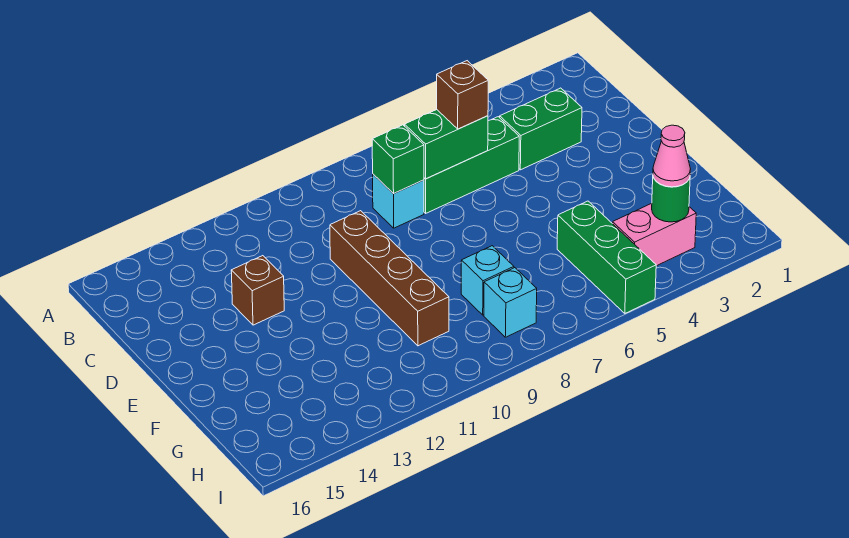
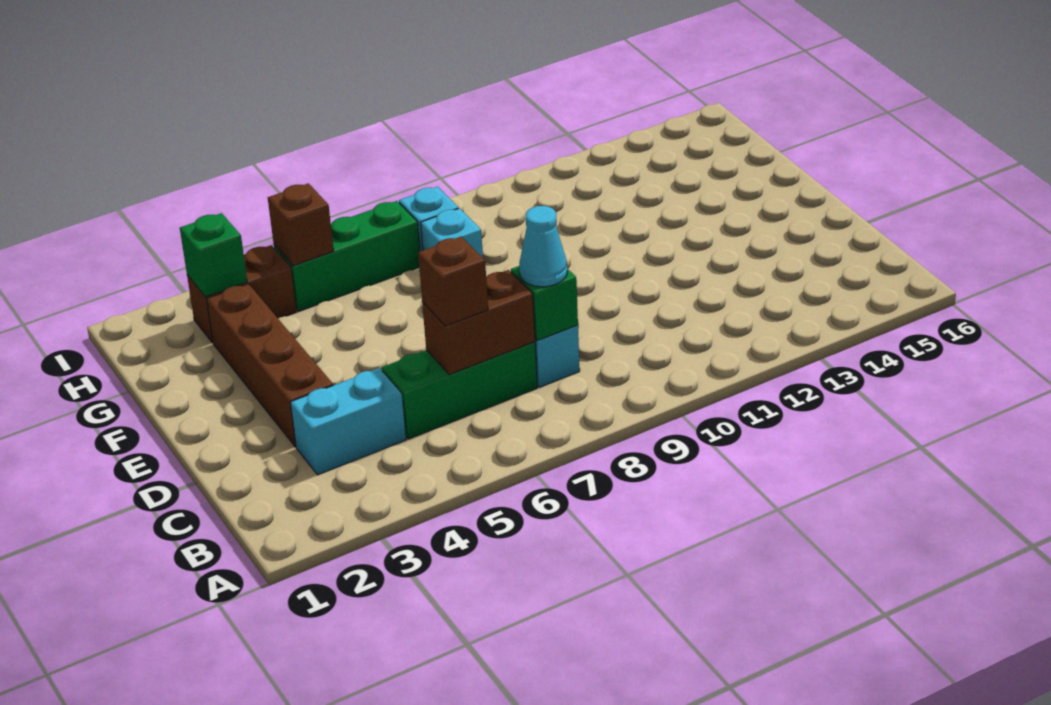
green brick C3:C4 level 1 -> cyan brick C3:C4 level 1
green brick C6:C7 level 2 -> brown brick C6:C7 level 2
none -> cyan cone C8 level 3
brown brick D10:G10 level 1 -> brown brick D3:G3 level 1
brown brick D13 level 1 -> brown brick H5 level 2
green brick G5:I5 level 1 -> green brick H5:H7 level 1
pink brick H3:H4 level 1 -> brown brick H3:H4 level 1
green round brick H3 level 2 -> green brick H3 level 2
pink cone H3 level 3 -> none

